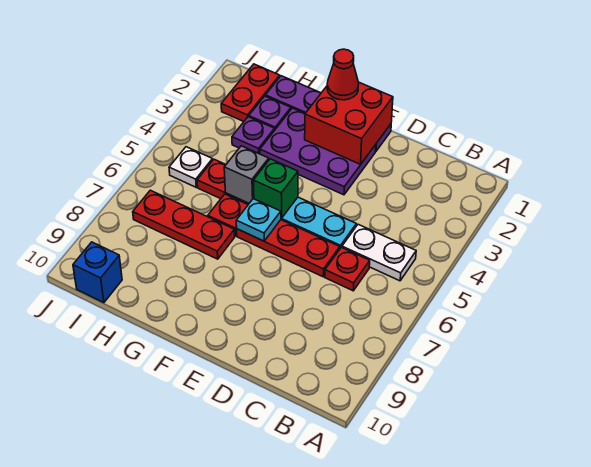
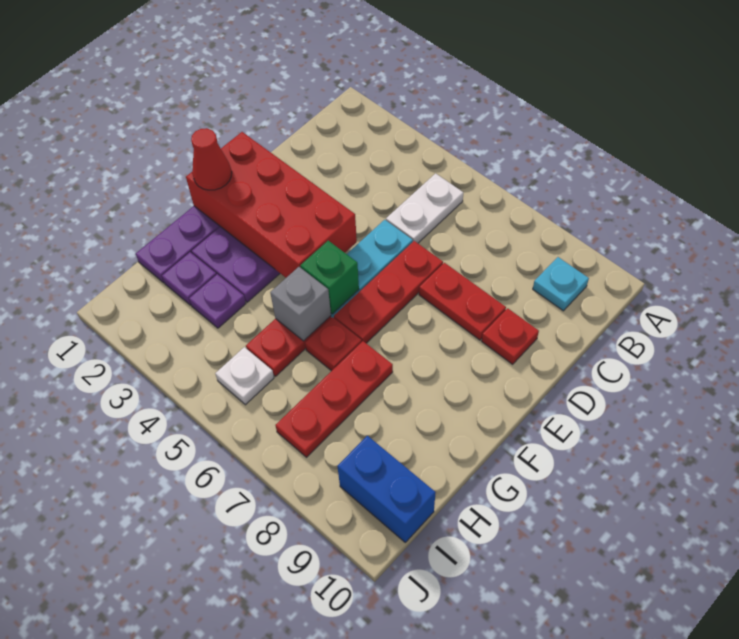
red plate C6 level 1 -> red plate D9 level 1
red brick E1:F2 level 2 -> red brick E1:F4 level 2
cyan plate F6 level 2 -> cyan plate B9 level 1
red plate I1:I2 level 1 -> red plate D7:D8 level 1
blue brick I10 level 1 -> blue brick I9:I10 level 1

